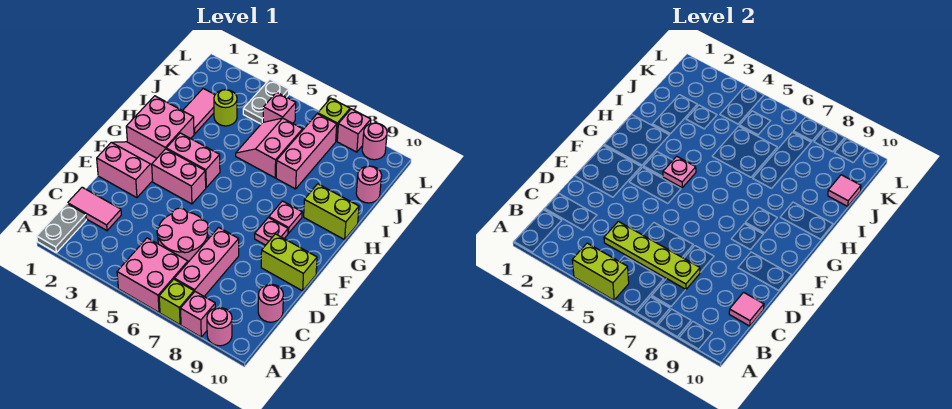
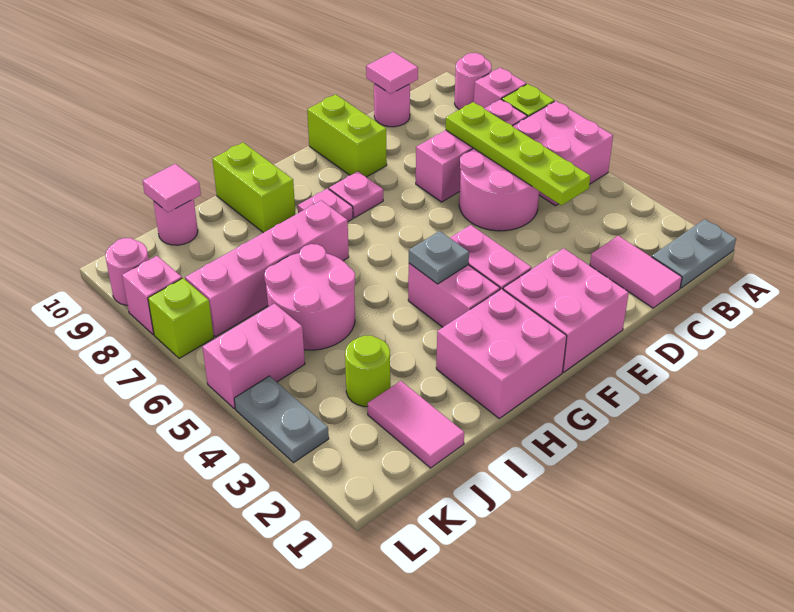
lime brick A4:A5 level 2 -> none
pink slope E1:F2 level 1 top E -> pink brick E1:F2 level 1
pink plate G4 level 2 -> grey plate G4 level 2
pink tile I2:J2 level 1 -> pink tile J1:J2 level 1
pink slope I5:J6 level 1 top 6 -> pink round brick I5:J6 level 1
pink brick I7:K7 level 1 -> pink brick H7:K7 level 1
grey plate K4:L4 level 1 -> grey plate L3:L4 level 1
pink brick K5 level 1 -> pink brick K5:L5 level 1

